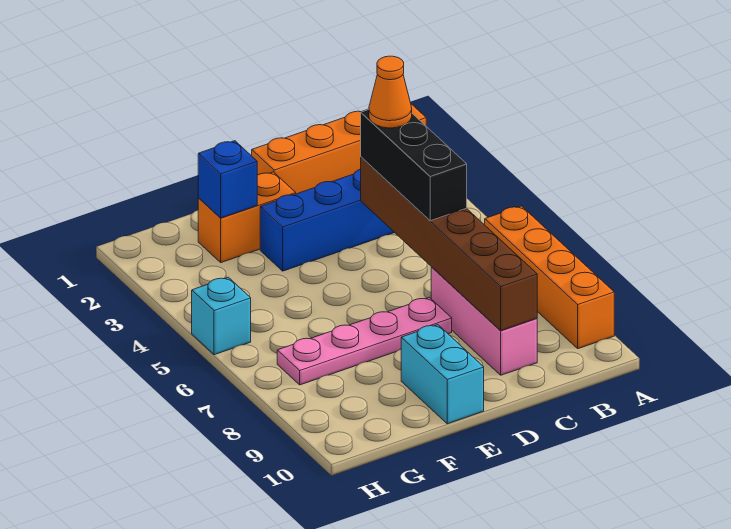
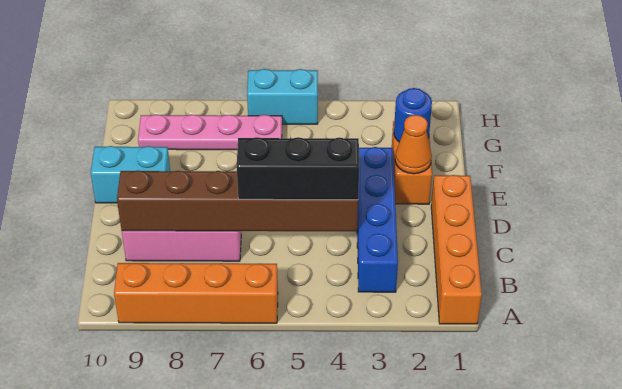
orange cone C4 level 4 -> orange cone E2 level 2
pink plate D7:G7 level 1 -> pink plate G6:G9 level 1
blue brick F2 level 2 -> blue round brick F2 level 2
cyan brick H5 level 1 -> cyan brick H5:H6 level 1

